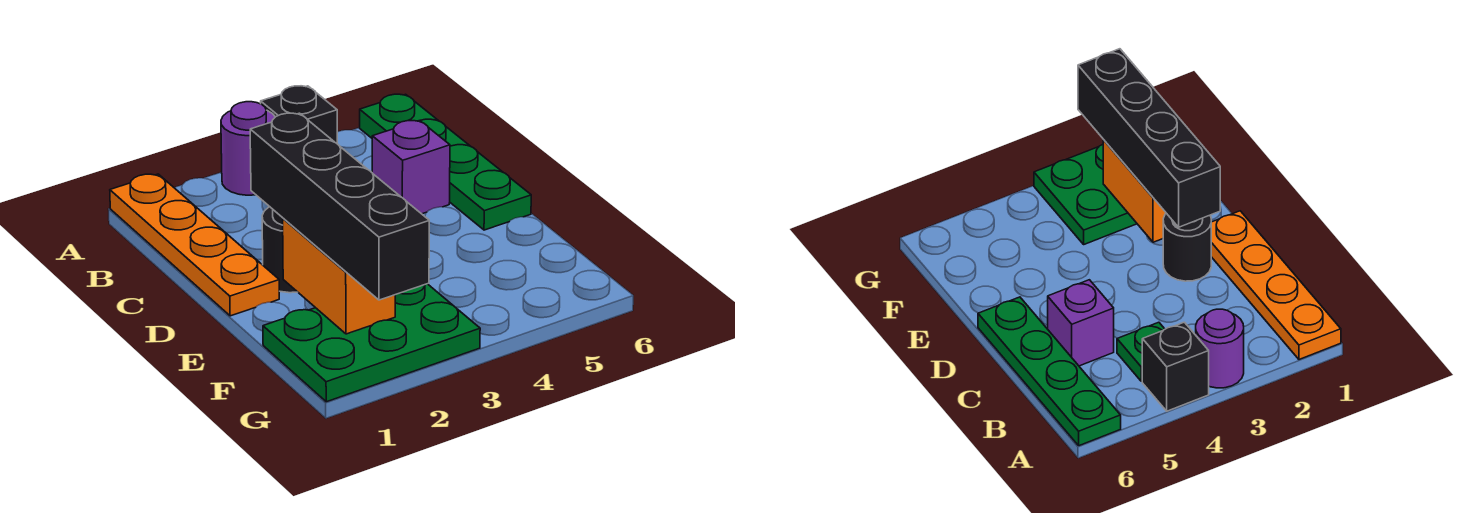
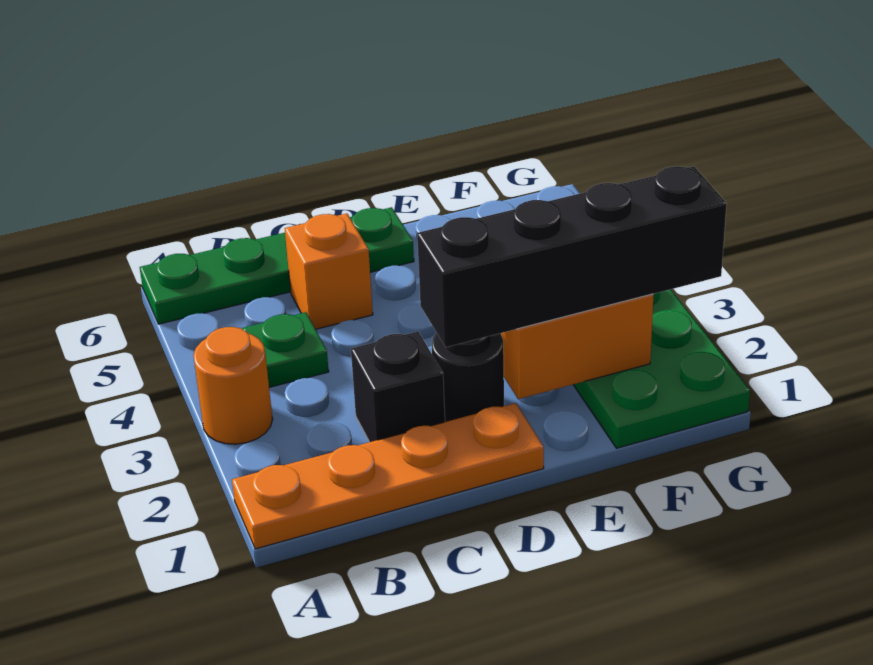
purple round brick A3 level 1 -> orange round brick A3 level 1
black brick A4 level 1 -> black brick C2 level 1
purple brick C5 level 1 -> orange brick C5 level 1

